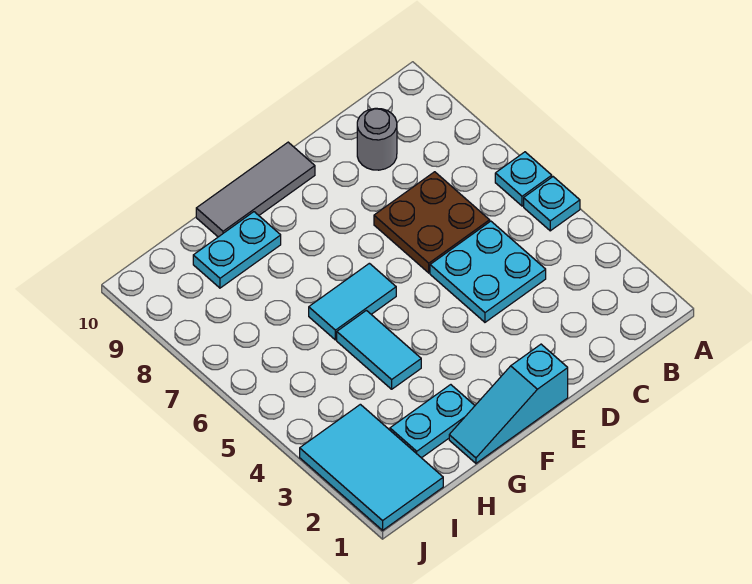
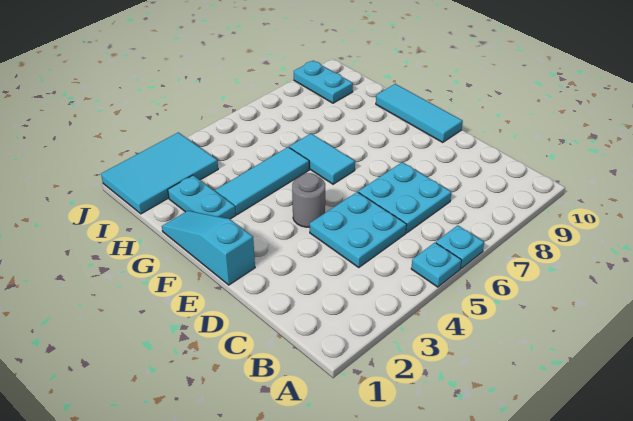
brown plate C6:D7 level 1 -> cyan plate C6:D7 level 1
grey round brick C9 level 1 -> grey round brick E4 level 1
grey tile E10:G10 level 1 -> cyan tile E10:G10 level 1
cyan tile G4:G5 level 1 -> cyan tile G3:G5 level 1
cyan plate G9:H9 level 1 -> cyan plate I9:J9 level 1

